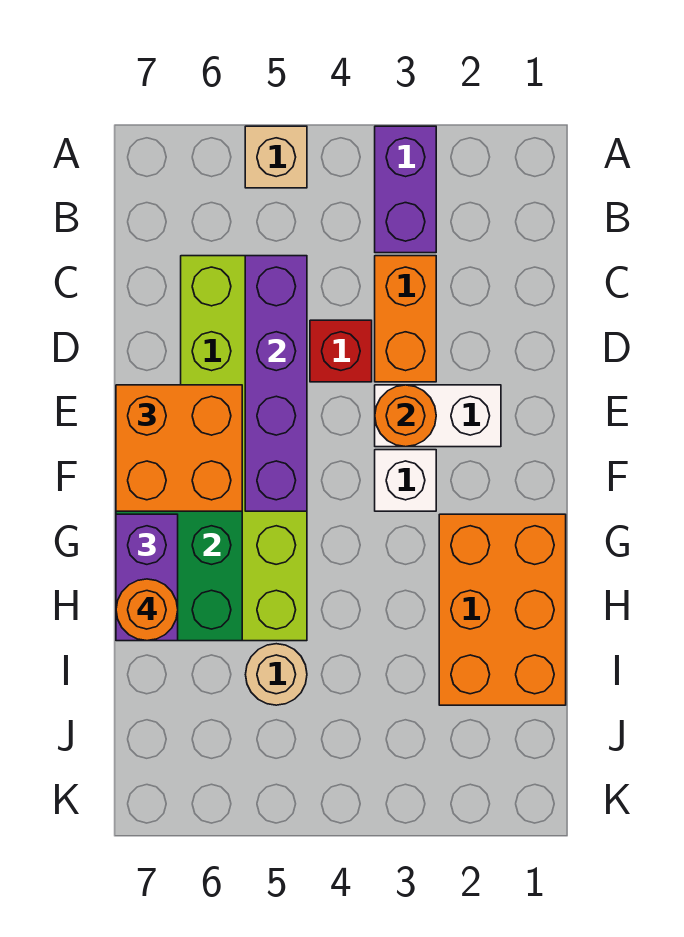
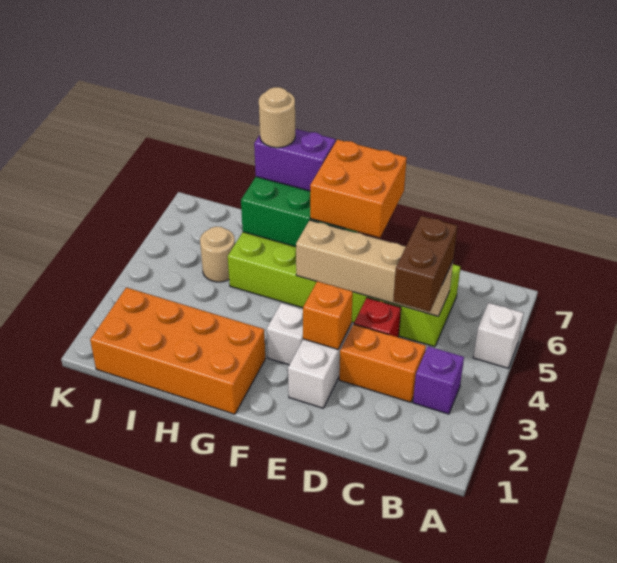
purple brick A3:B3 level 1 -> purple brick B3 level 1
tan brick A5 level 1 -> white brick A5 level 1
none -> brown brick C4:C5 level 3
purple brick C5:F5 level 2 -> tan brick C5:F5 level 2
orange round brick E3 level 2 -> orange brick E3 level 2
orange brick G1:I2 level 1 -> orange brick G1:J2 level 1
orange round brick H7 level 4 -> tan round brick H7 level 4

